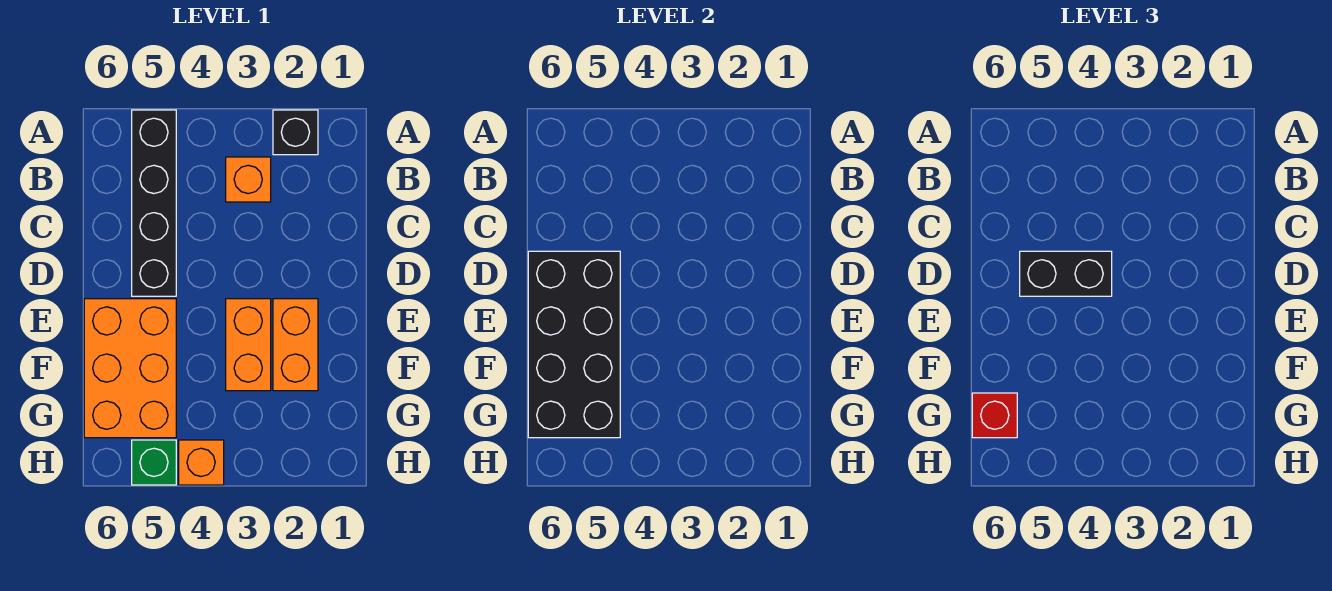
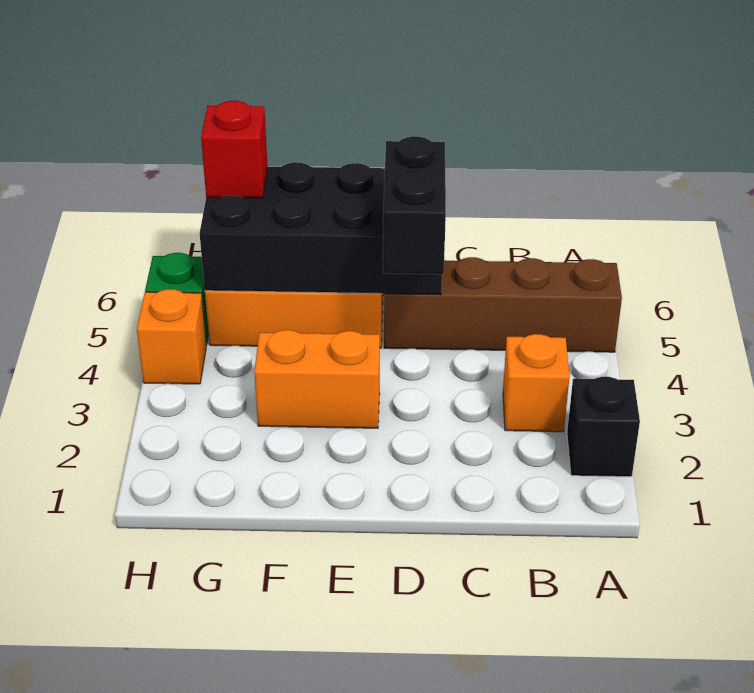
black brick A5:D5 level 1 -> brown brick A5:D5 level 1
orange brick E2:F2 level 1 -> none

